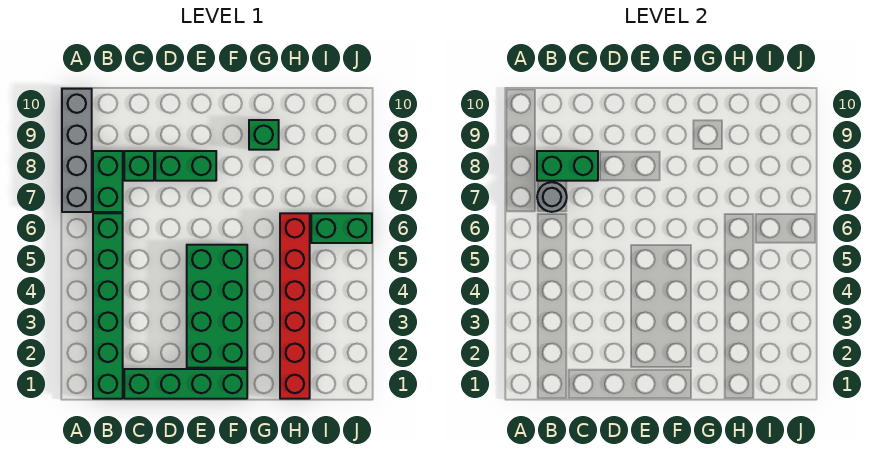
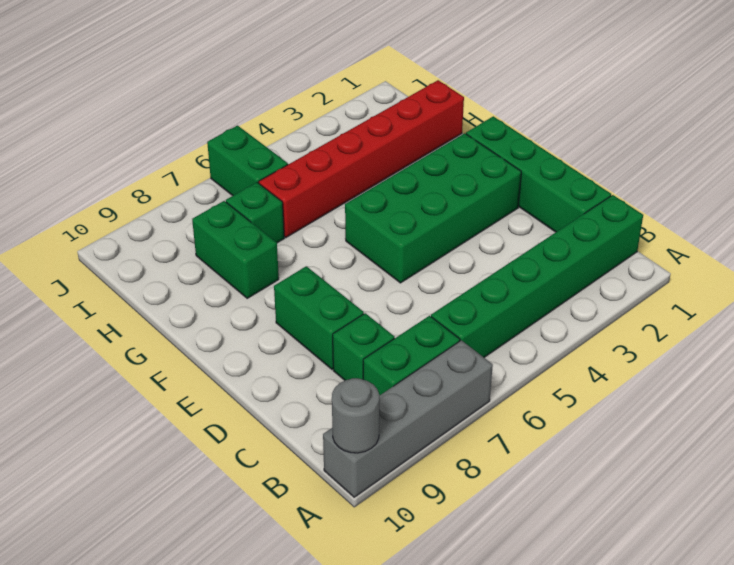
grey round brick B7 level 2 -> grey round brick A10 level 2
green brick B8:C8 level 2 -> green brick G8:H8 level 1
green brick G9 level 1 -> green brick H7 level 1

